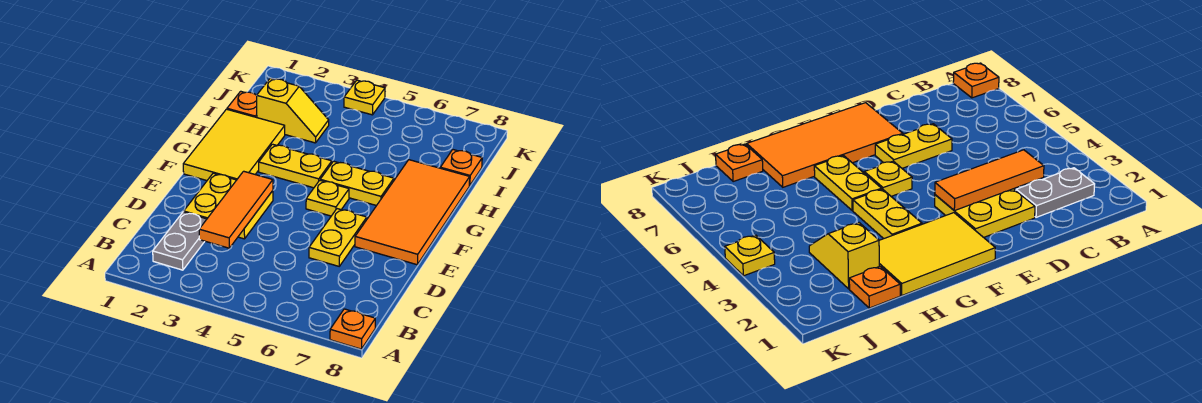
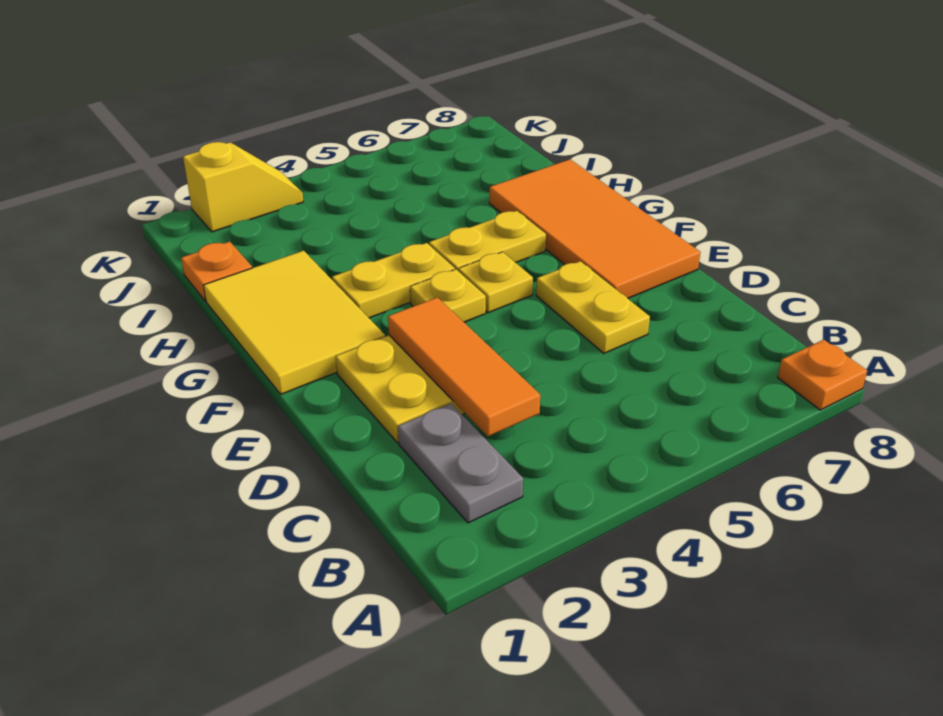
yellow slope I2:I3 level 1 top 2 -> yellow slope K2:K3 level 1 top 2
orange plate I8 level 1 -> none
yellow plate K4 level 1 -> yellow plate F4 level 1

